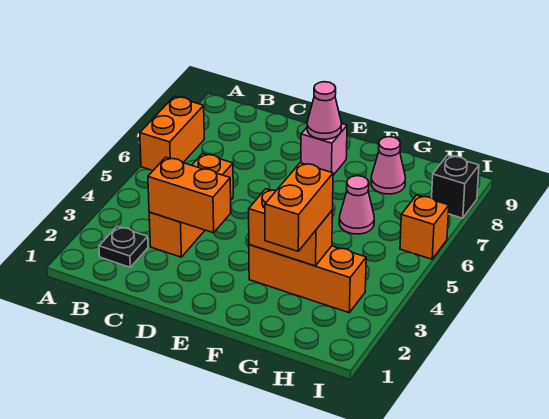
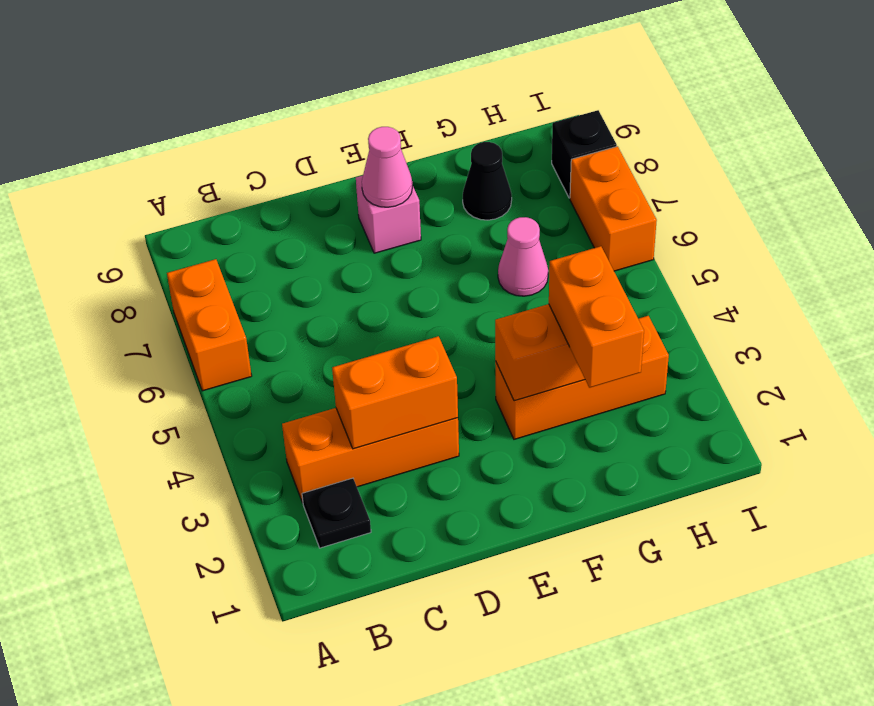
orange brick C3:C5 level 1 -> orange brick B3:D3 level 1
pink cone G8 level 1 -> black cone G8 level 1
orange brick I6 level 1 -> orange brick I6:I7 level 1

